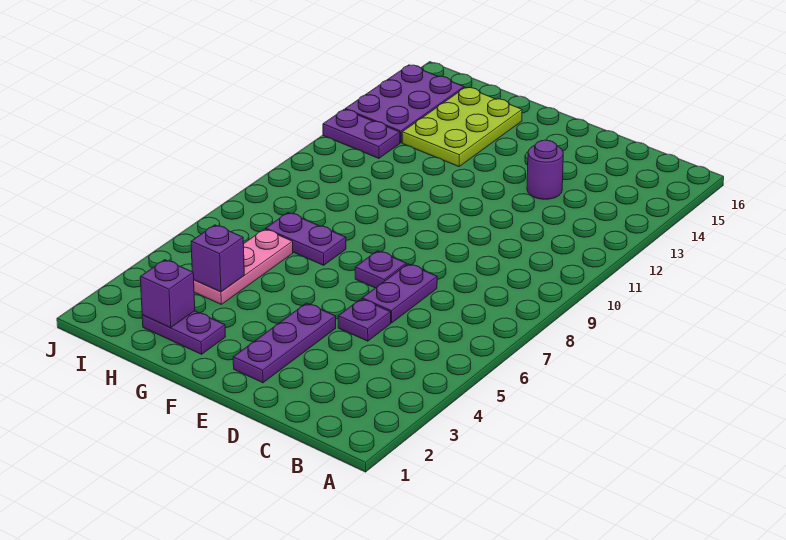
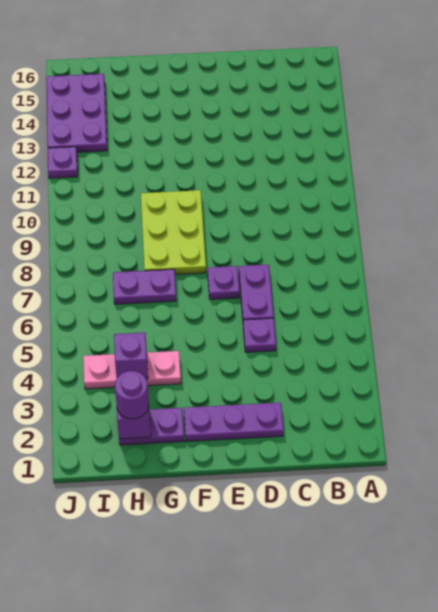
purple round brick D13 level 1 -> purple round brick H2 level 3
purple plate E2:E4 level 1 -> purple plate D2:F2 level 1
lime plate G13:H15 level 1 -> lime plate F8:G10 level 1
pink plate H4:H6 level 1 -> pink plate G4:I4 level 1
purple plate I12:J12 level 1 -> purple plate J12 level 1

